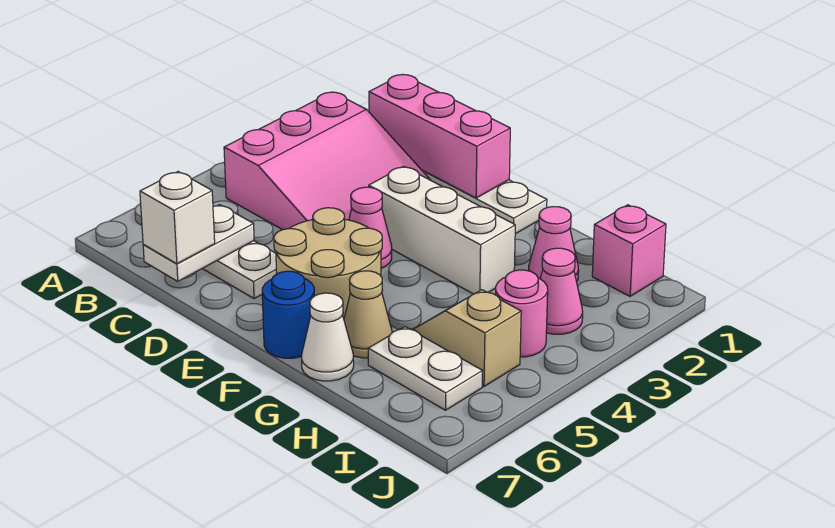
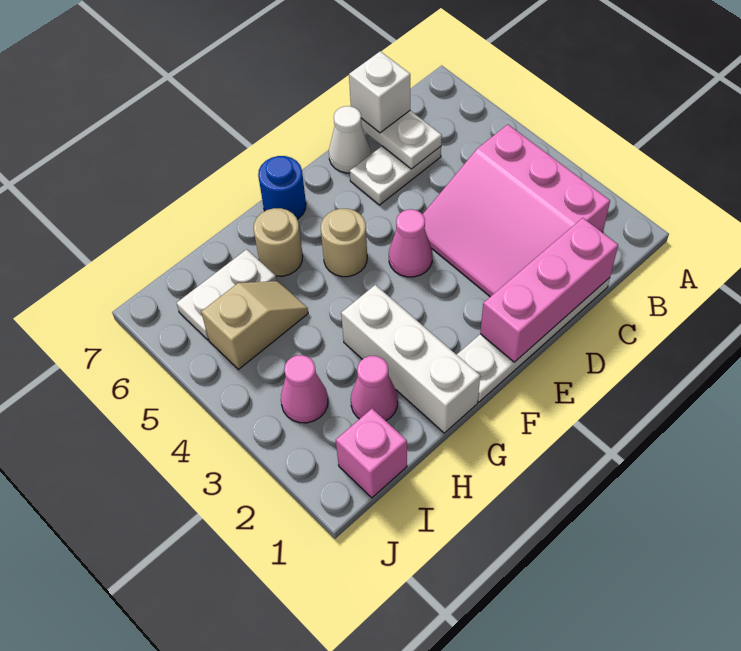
white brick E3:G3 level 1 -> white brick G1:G3 level 1
tan round brick E5:F6 level 1 -> tan round brick F5 level 1
tan cone G6 level 1 -> tan round brick G6 level 1
white cone G7 level 1 -> white cone D7 level 1
pink round brick I4 level 1 -> none

